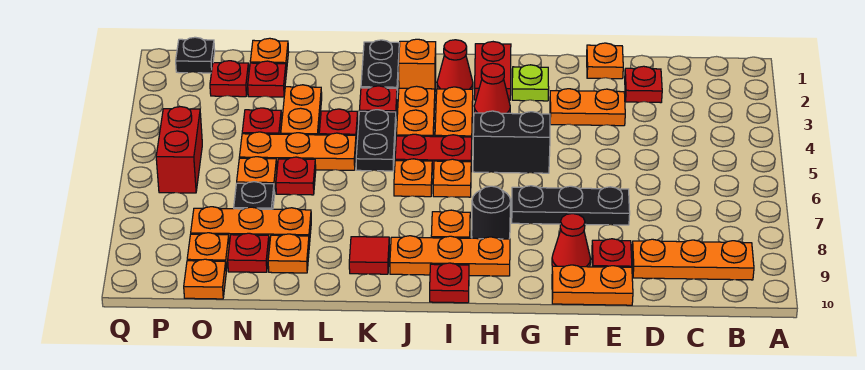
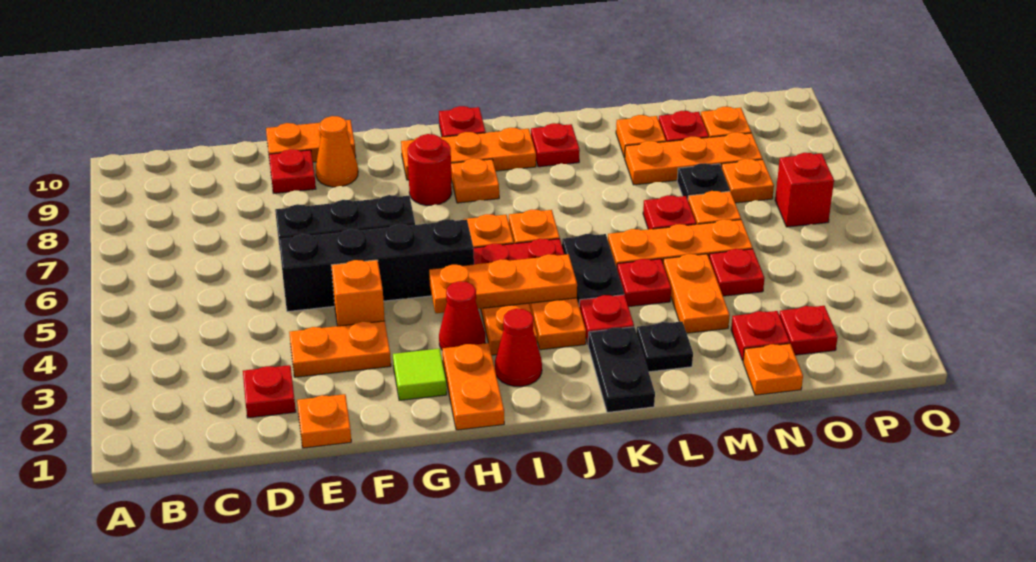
orange plate B9:D9 level 1 -> orange plate H4:J4 level 2
red cone F9 level 1 -> orange cone F9 level 1
lime plate G2 level 1 -> lime tile G2 level 1
black brick G5:H5 level 1 -> black brick E5:H5 level 1
red plate H1:H2 level 1 -> orange plate H1:H2 level 1
black round brick H8 level 1 -> red round brick H8 level 1
orange brick J2 level 1 -> orange brick F4 level 1
red tile K9 level 1 -> red plate K9 level 1
orange plate O10 level 1 -> orange plate O7 level 1
black plate P1 level 1 -> black plate L2 level 1
red brick P5:P6 level 1 -> red brick P6 level 1

